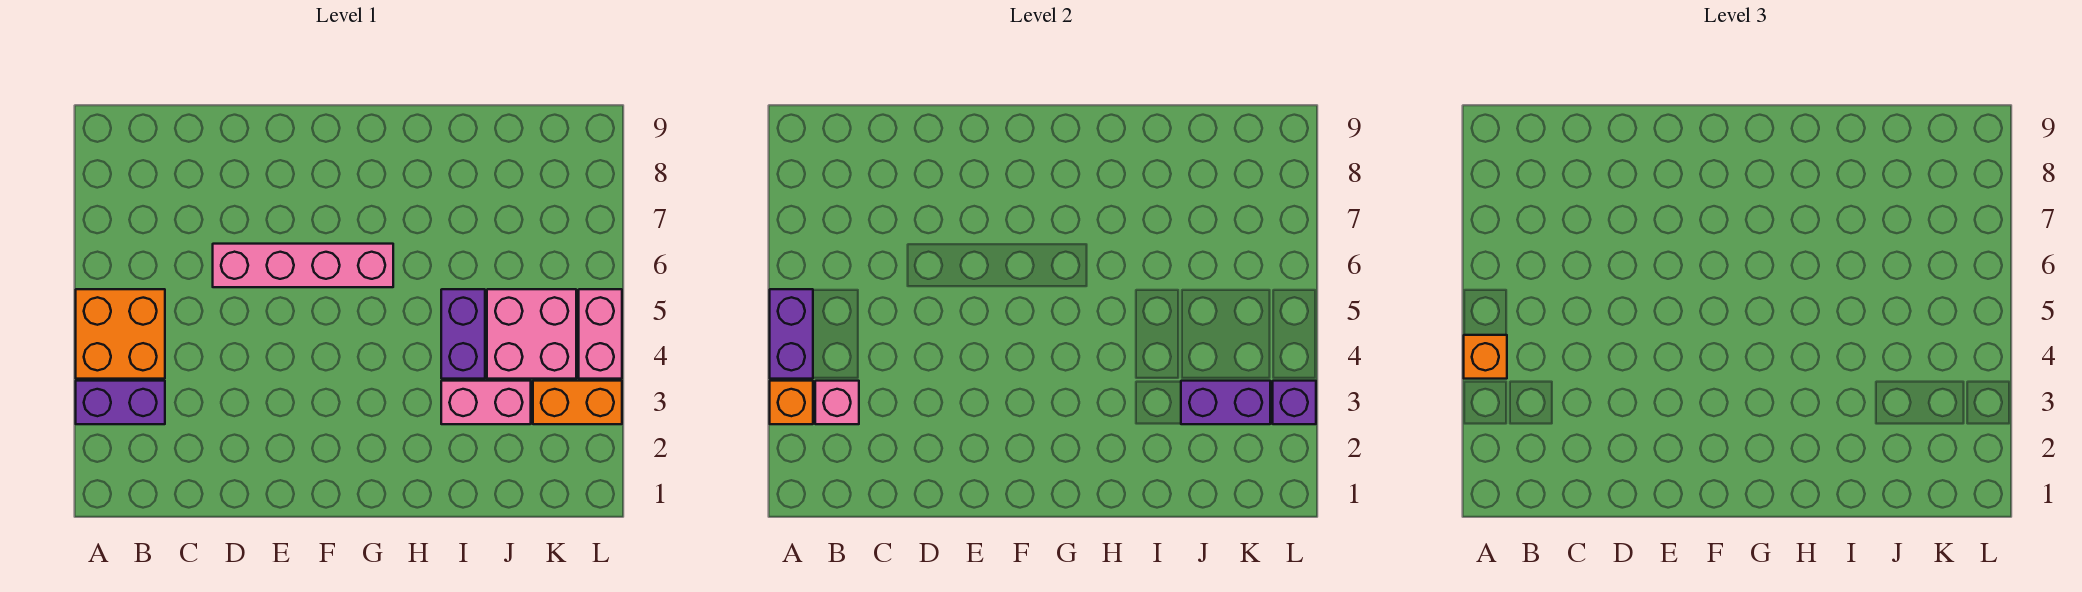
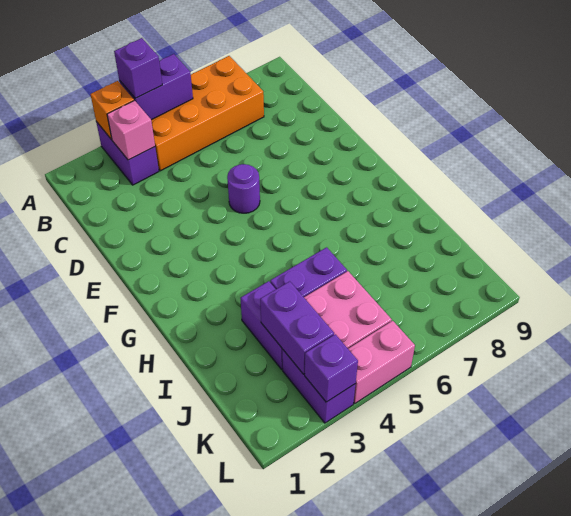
orange brick A4:B5 level 1 -> orange brick A4:B7 level 1
orange brick A4 level 3 -> purple brick A4 level 3
pink brick D6:G6 level 1 -> none
none -> purple round brick E5 level 1
pink brick I3:J3 level 1 -> purple brick I3:J3 level 1
orange brick K3:L3 level 1 -> purple brick K3:L3 level 1

